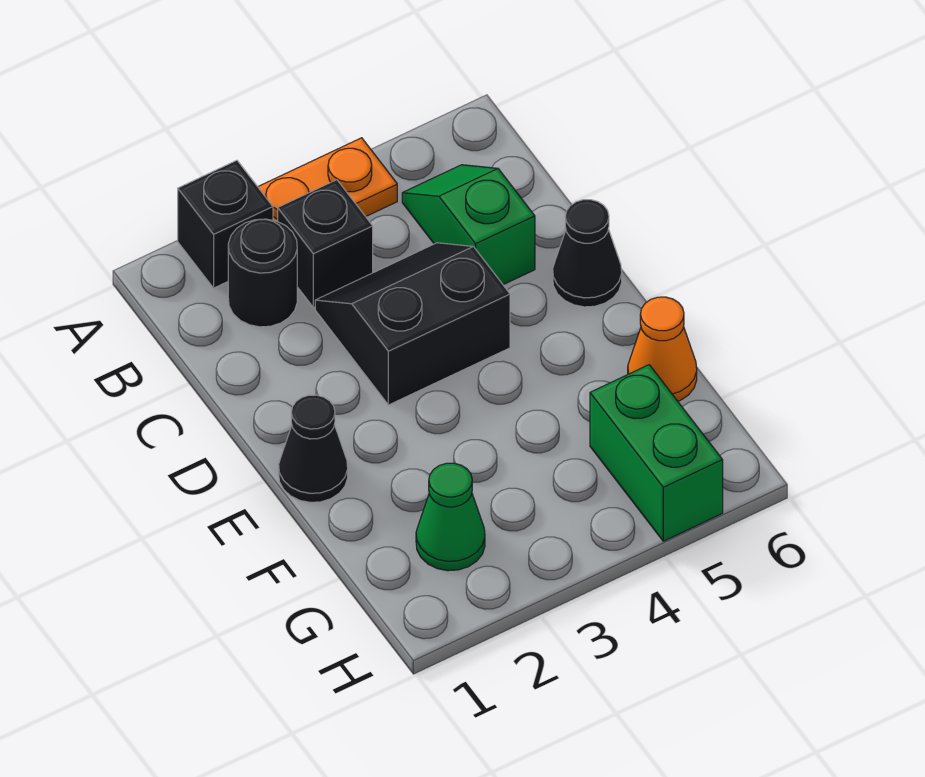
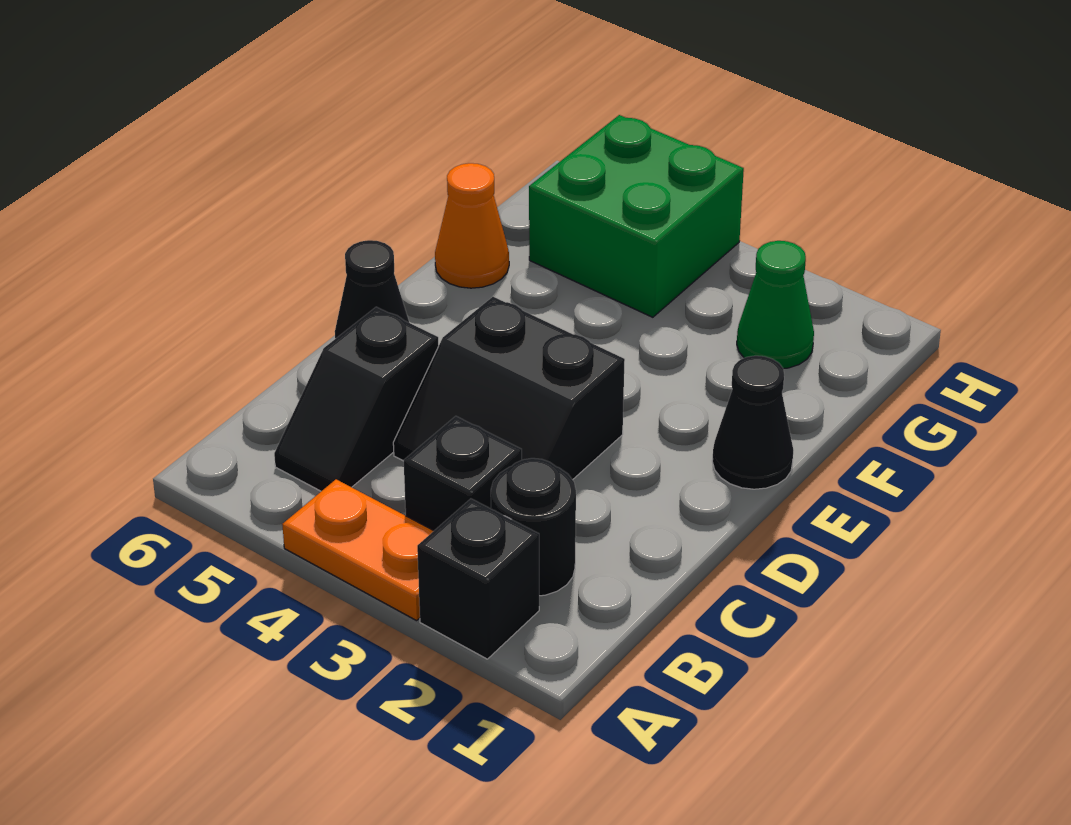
green slope B5:C5 level 1 top C -> black slope B5:C5 level 1 top C
green brick G5:H5 level 1 -> green brick G4:H5 level 1

